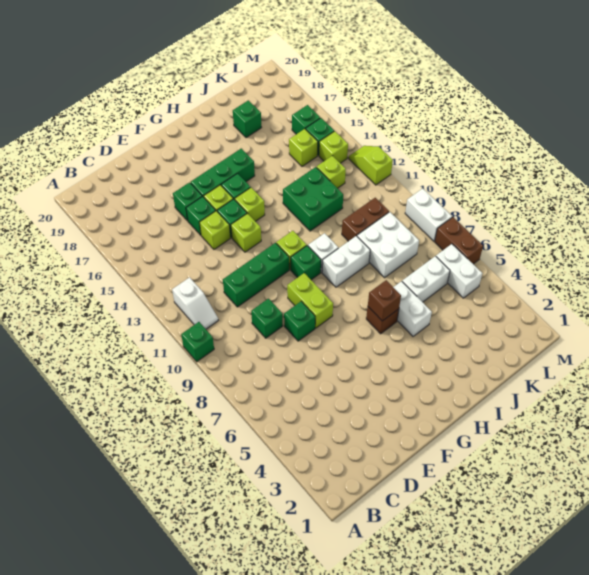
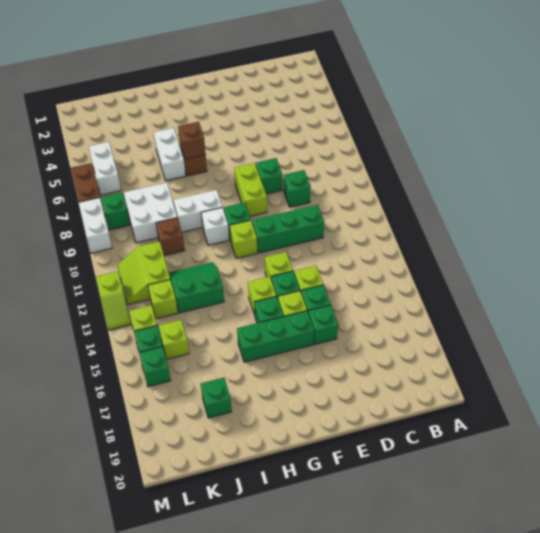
green brick A10 level 1 -> green brick L8 level 1
white slope B11:B12 level 1 top 12 -> none
green brick I12:J13 level 1 -> green slope I12:J13 level 1 top 13
white brick J6:K6 level 1 -> none
brown brick J10:K10 level 1 -> brown brick J10 level 1
none -> lime slope K11:L12 level 1 top K

